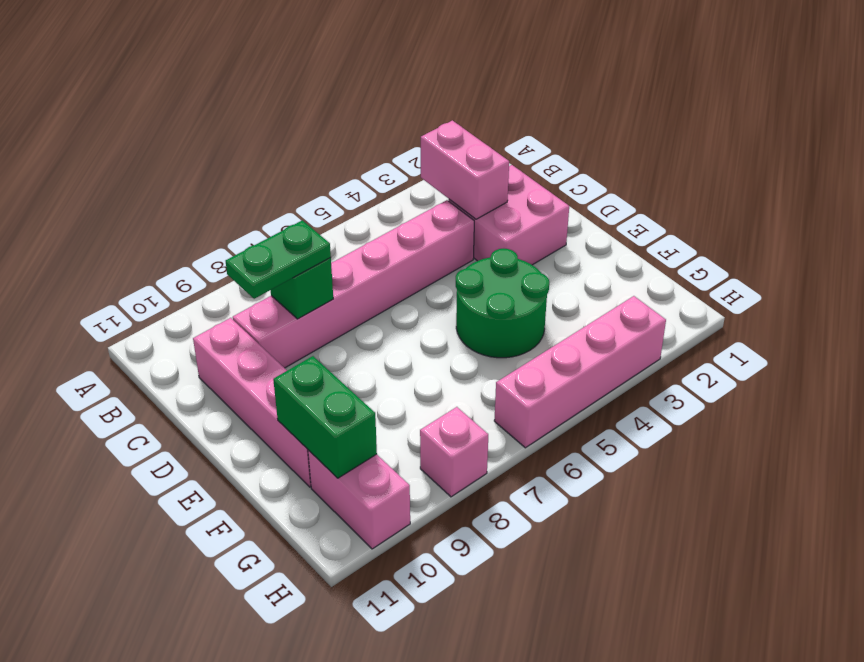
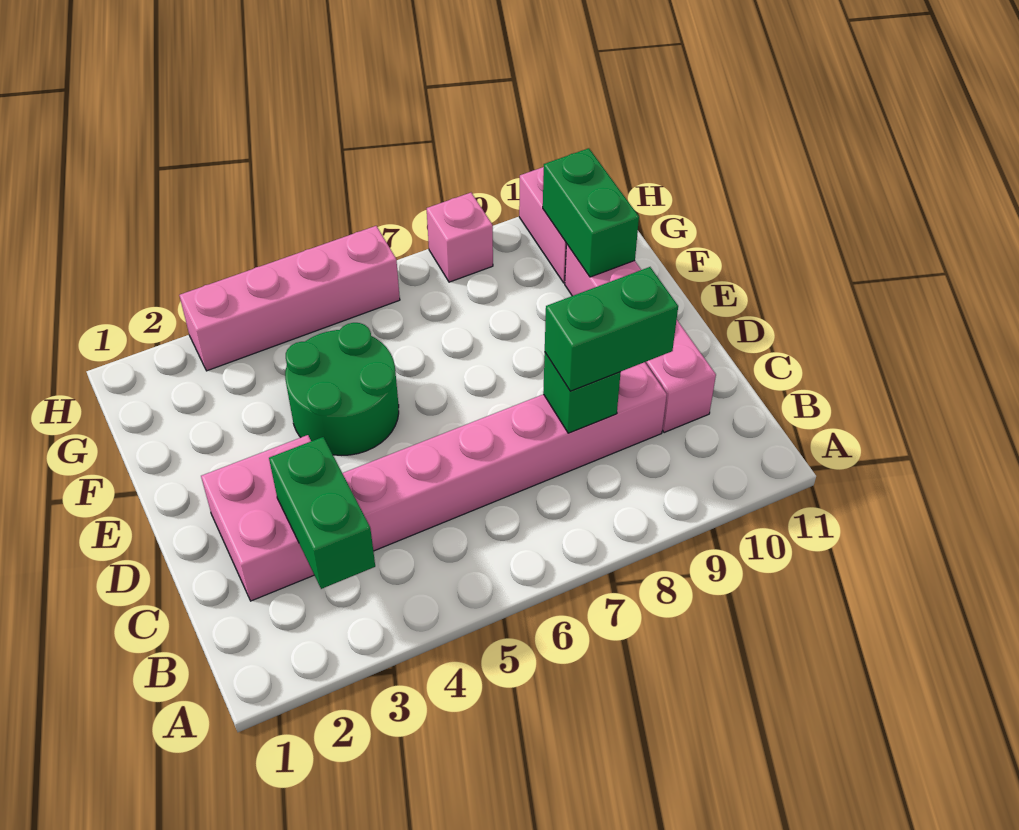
pink brick B3:C3 level 2 -> green brick B3:C3 level 2
green plate C8:C9 level 3 -> green brick C8:C9 level 3

